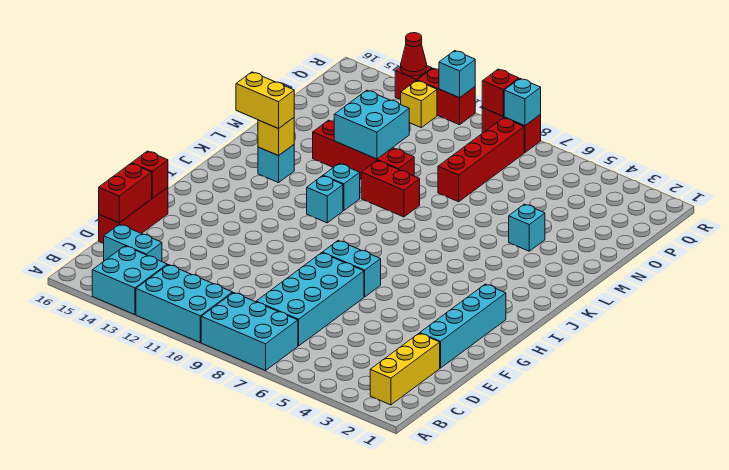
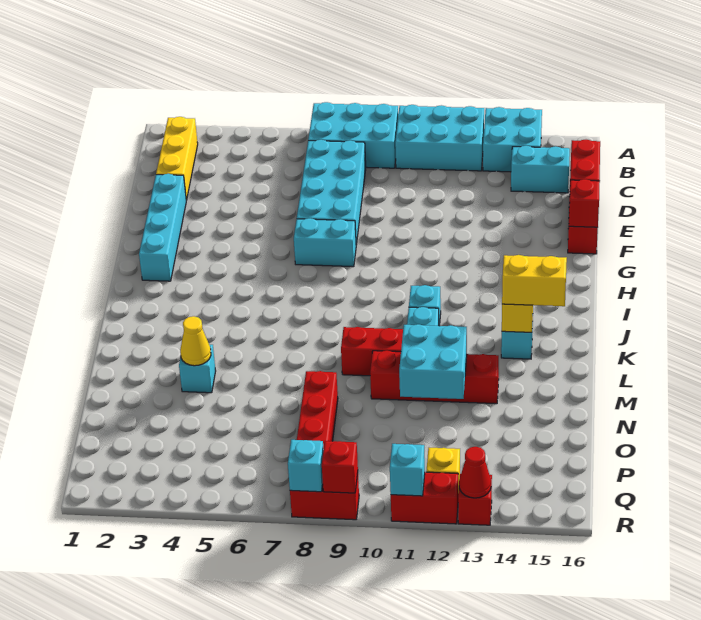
none -> yellow cone M4 level 2

